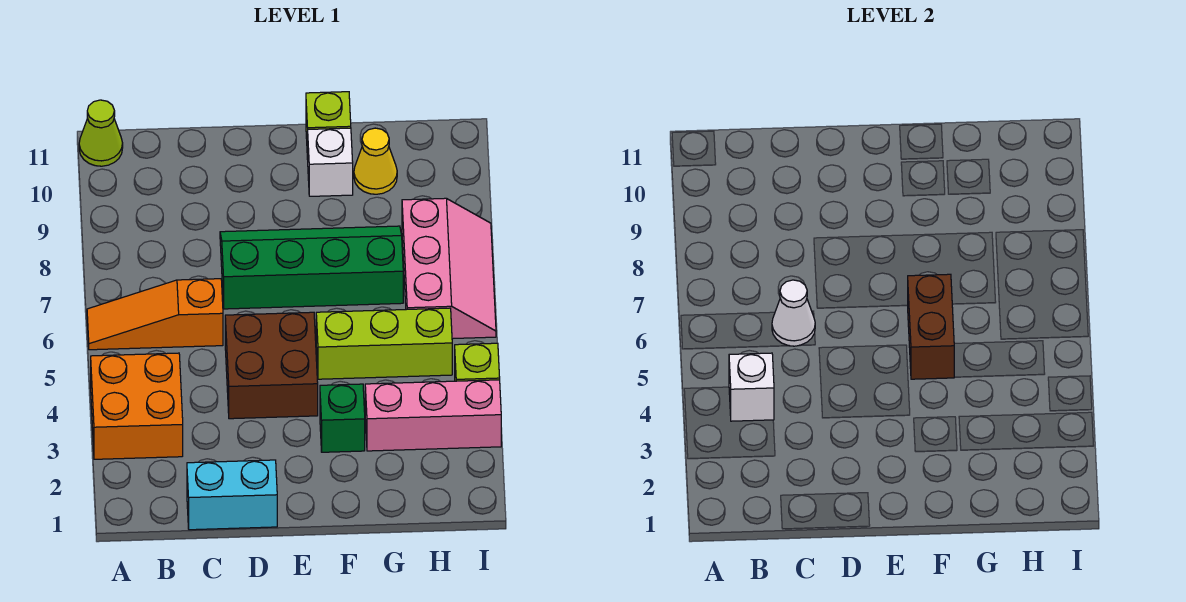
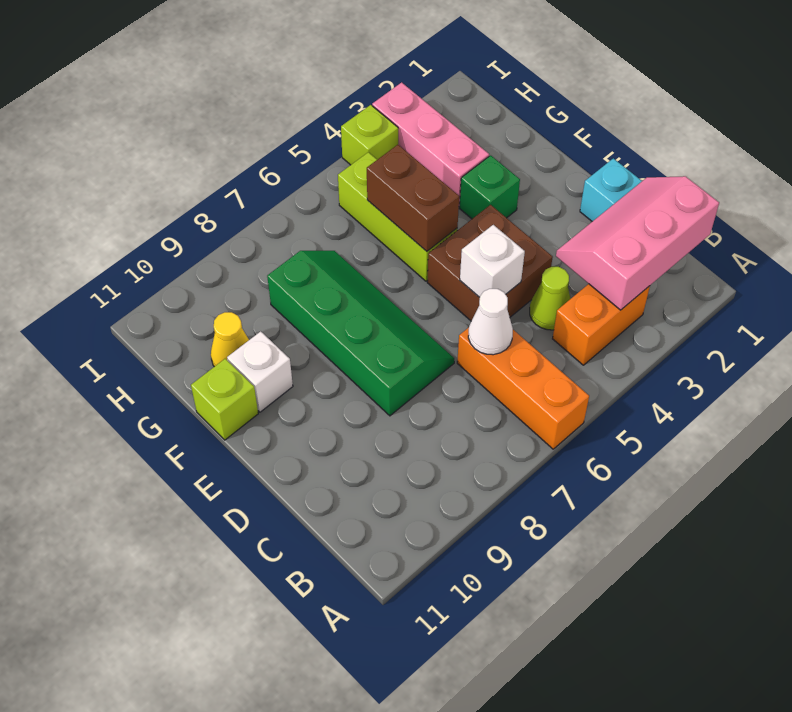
orange brick A3:B4 level 1 -> orange brick B3:B4 level 1
orange slope A6:C6 level 1 top C -> orange brick A6:C6 level 1
lime cone A11 level 1 -> lime cone C4 level 1
white brick B4 level 2 -> white brick D5 level 2
green slope D7:G8 level 1 top 7 -> green slope D7:G8 level 1 top 8
brown brick F5:F6 level 2 -> brown brick F5:G5 level 2
pink slope H6:I8 level 1 top H -> pink slope B1:C3 level 2 top B

